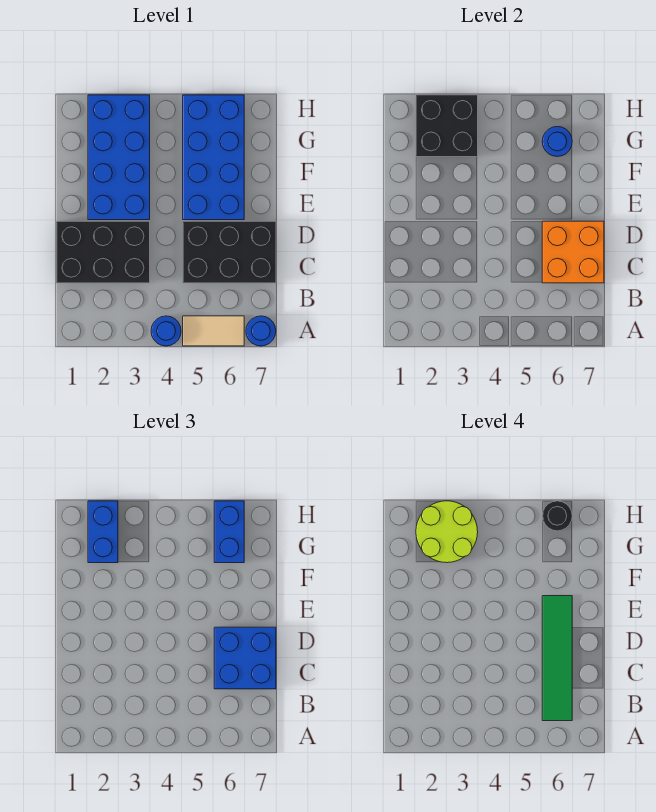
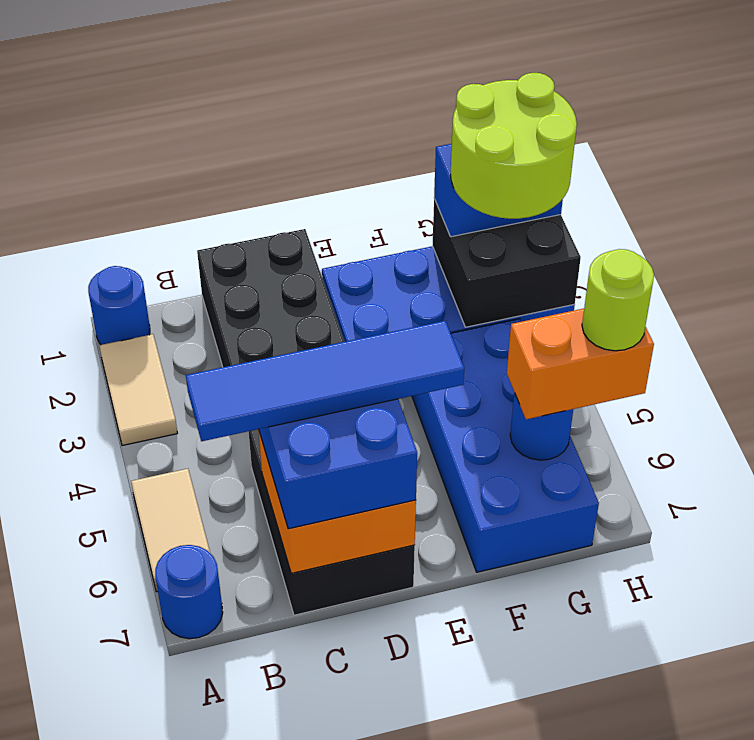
none -> tan tile A2:A3 level 1
blue round brick A4 level 1 -> blue round brick A1 level 1
green tile B6:E6 level 4 -> blue tile B6:E6 level 4
blue brick E5:H6 level 1 -> blue brick F4:G7 level 1
blue brick G6:H6 level 3 -> orange brick G6:H6 level 3
black round brick H6 level 4 -> lime round brick H6 level 4

